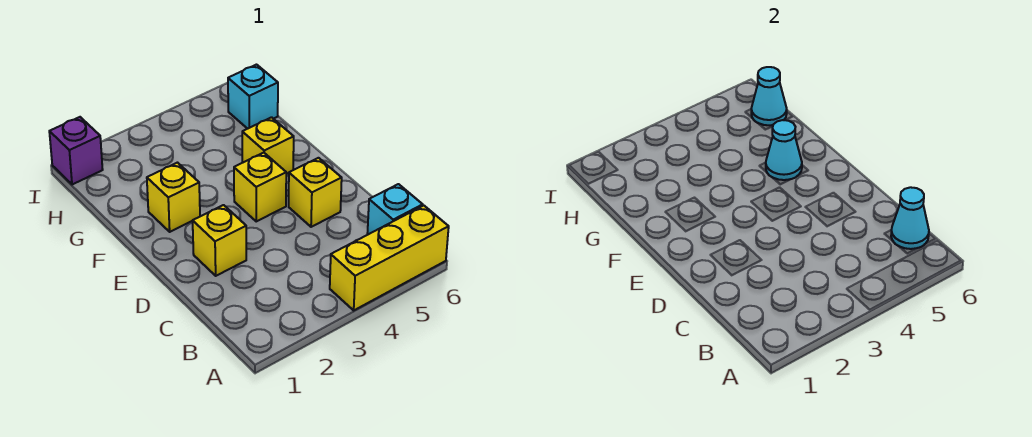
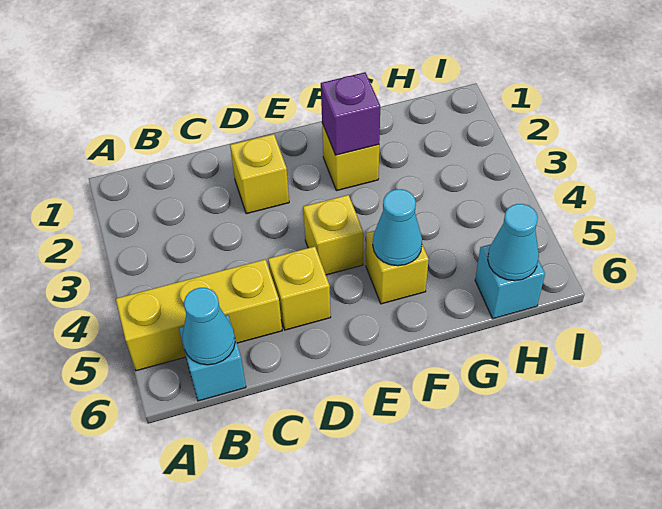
yellow brick A4:A6 level 1 -> yellow brick A5:C5 level 1
purple brick I1 level 1 -> purple brick F2 level 2

